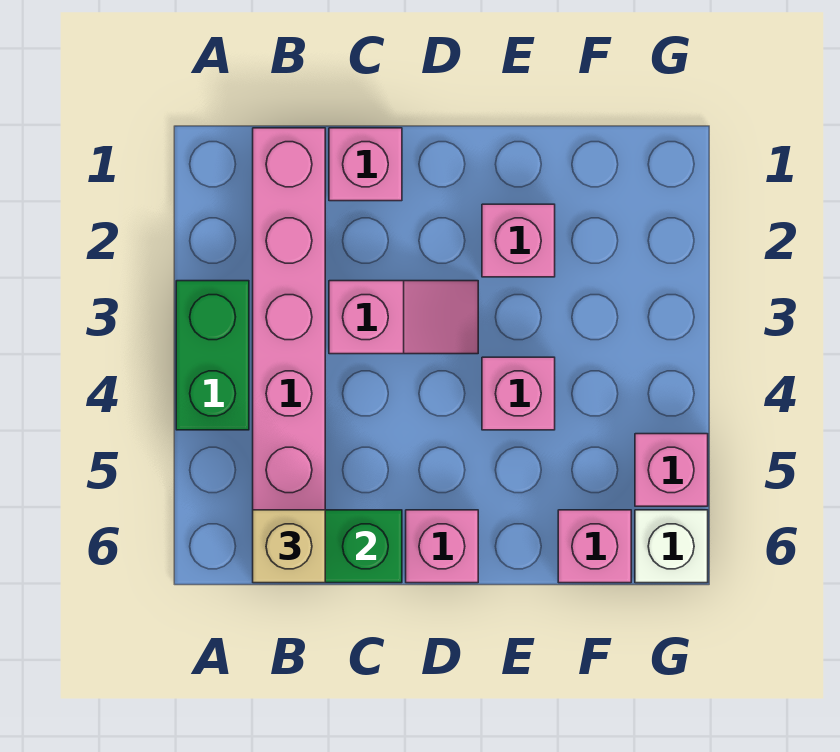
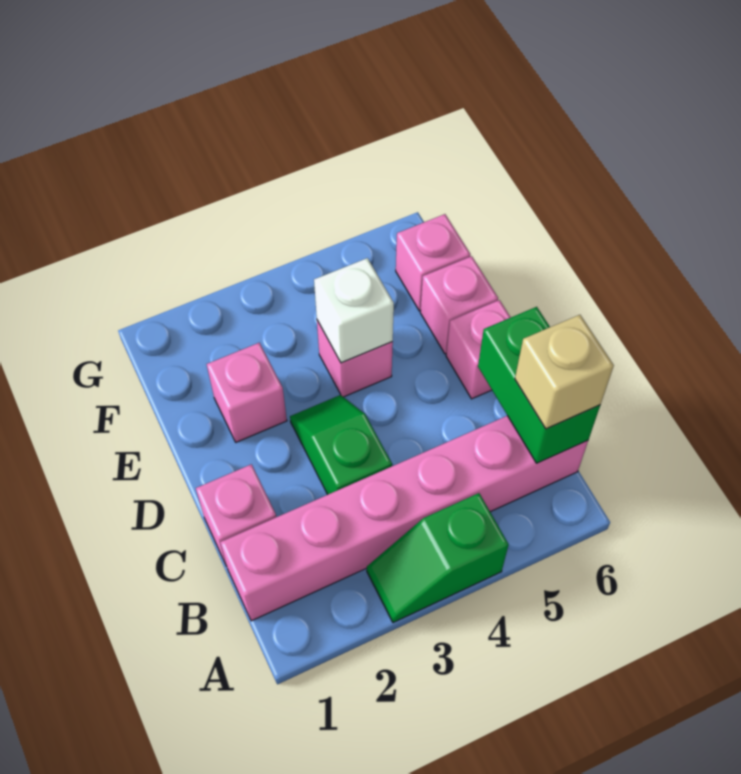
green brick A3:A4 level 1 -> green slope A3:A4 level 1 top 4
pink slope C3:D3 level 1 top C -> green slope C3:D3 level 1 top C
pink brick G5 level 1 -> pink brick E6 level 1
white brick G6 level 1 -> white brick E4 level 2

